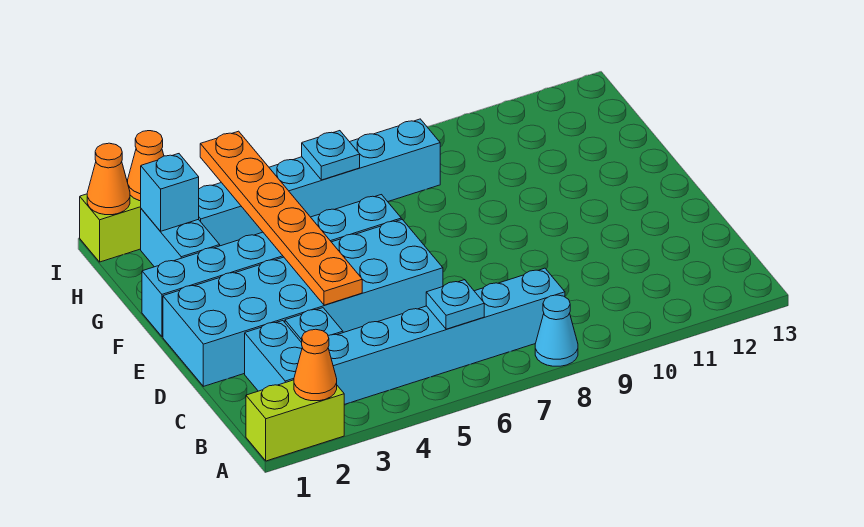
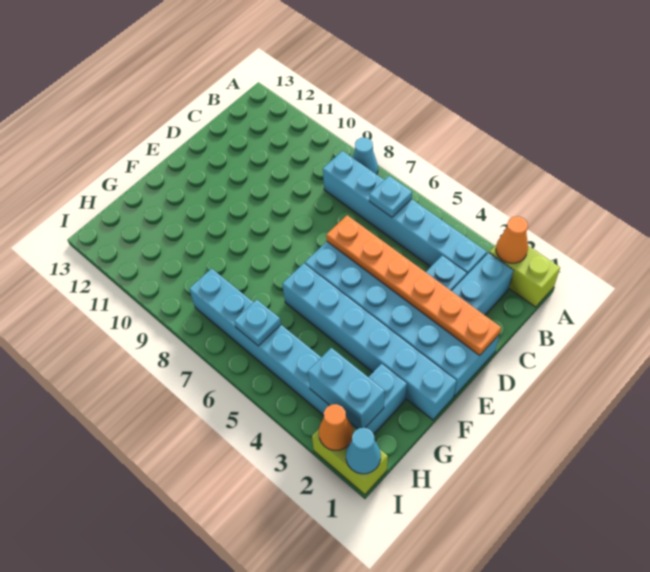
orange plate D4:I4 level 2 -> orange plate D1:D6 level 2
cyan brick H2 level 2 -> cyan brick H2:H3 level 2
orange cone I1 level 2 -> cyan cone I1 level 2

